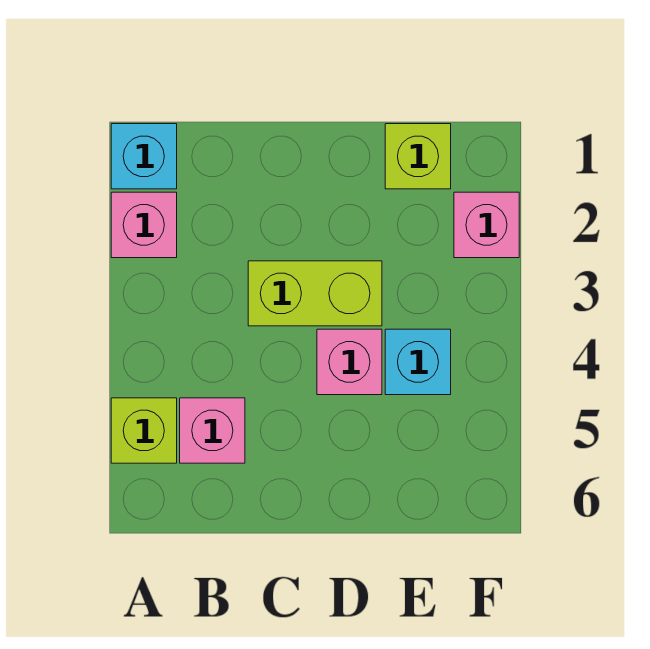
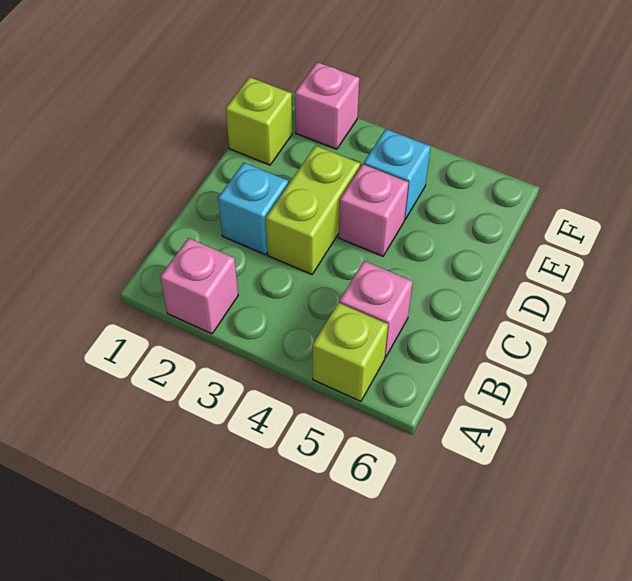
cyan brick A1 level 1 -> cyan brick C2 level 1

